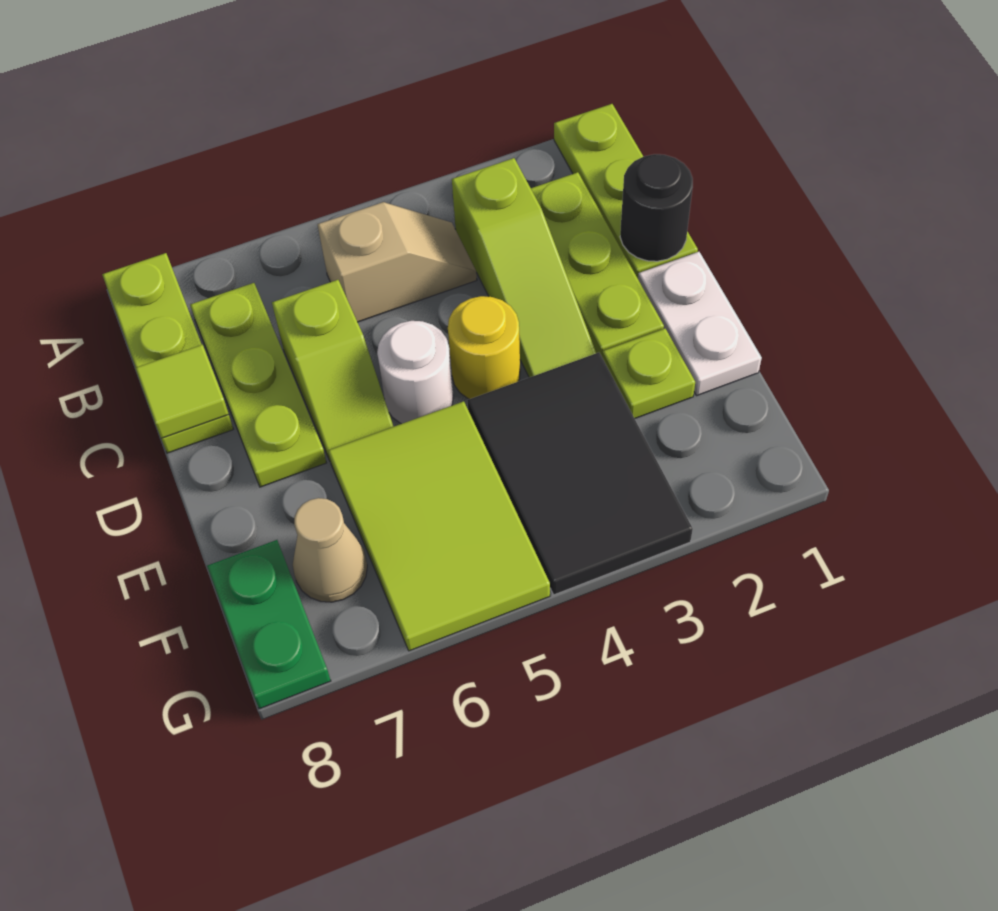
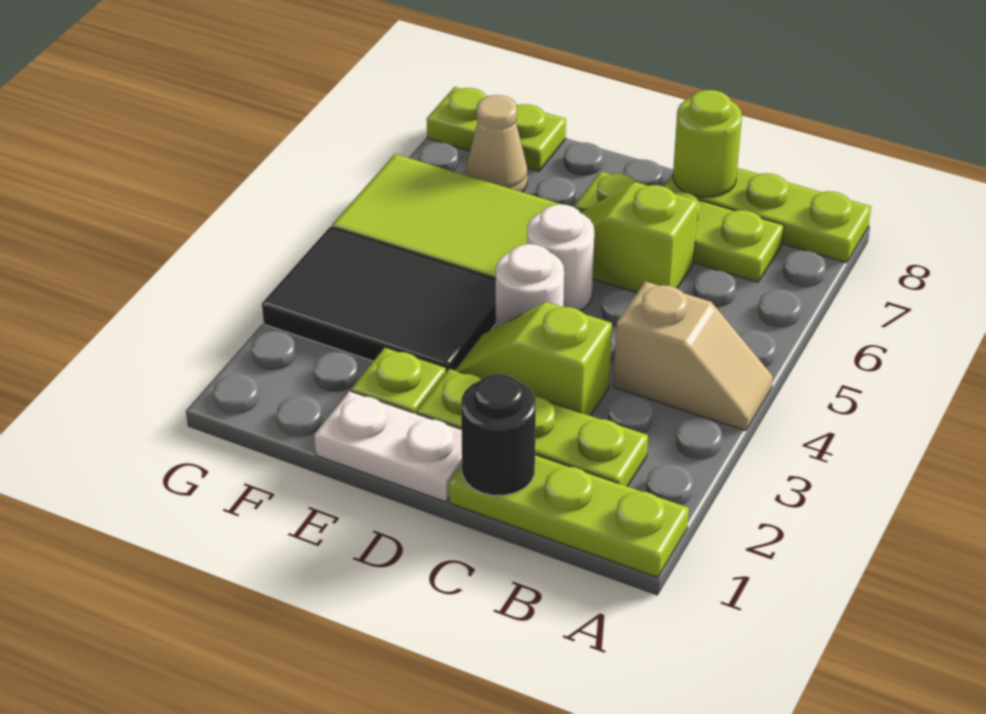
lime slope B3:D3 level 1 top B -> lime slope C3:D3 level 1 top C
tan slope B4:B5 level 1 top 5 -> tan slope A4:B4 level 1 top B
lime tile C8 level 2 -> lime round brick C8 level 2
yellow round brick D4 level 1 -> white round brick D4 level 1
green plate F8:G8 level 1 -> lime plate F8:G8 level 1

